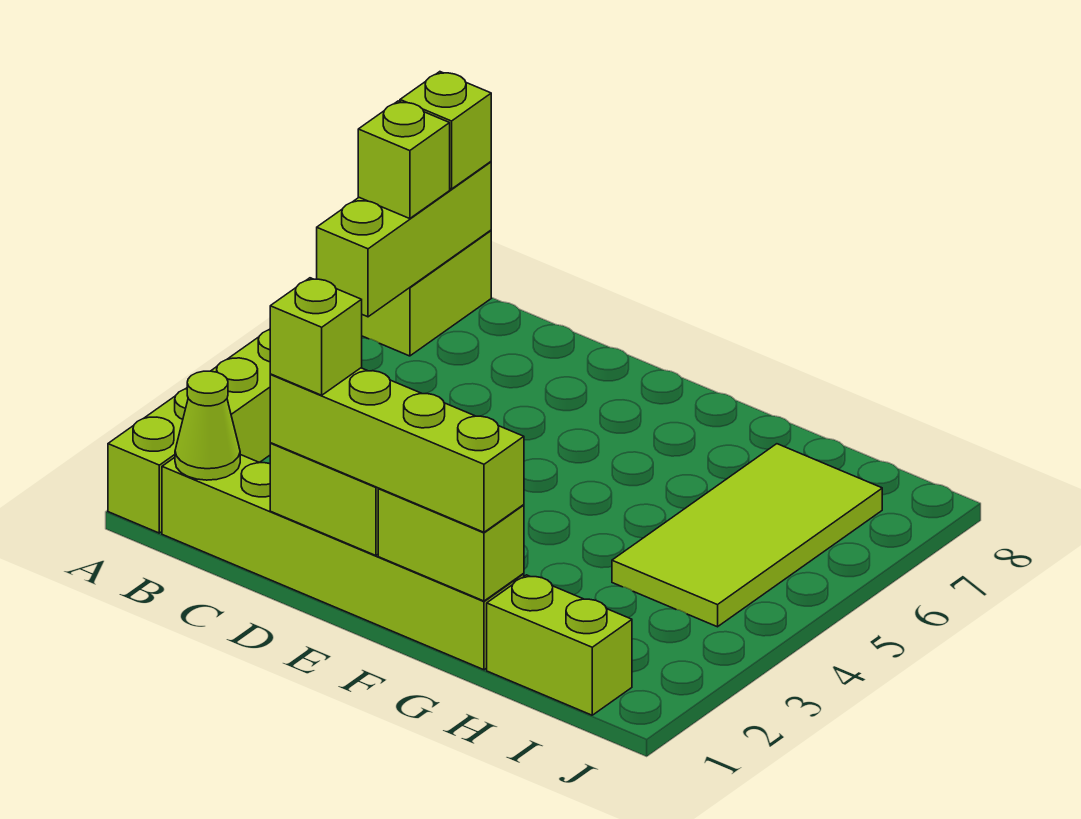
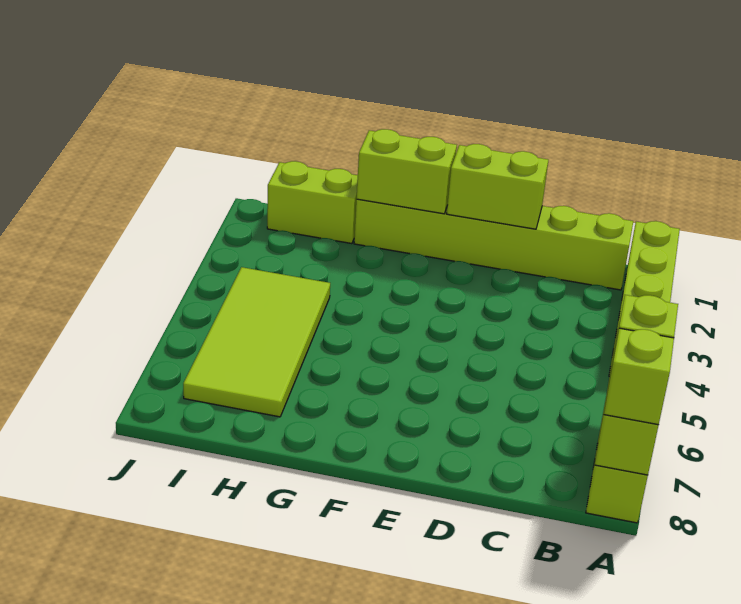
lime cone B1 level 2 -> none
lime brick D1:G1 level 3 -> none
lime brick D1 level 4 -> none

